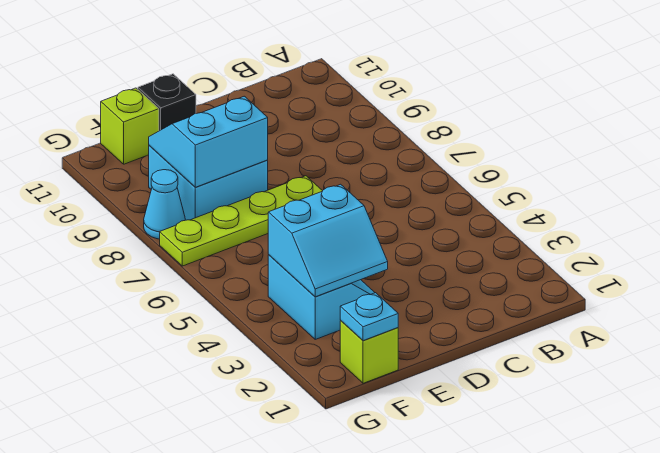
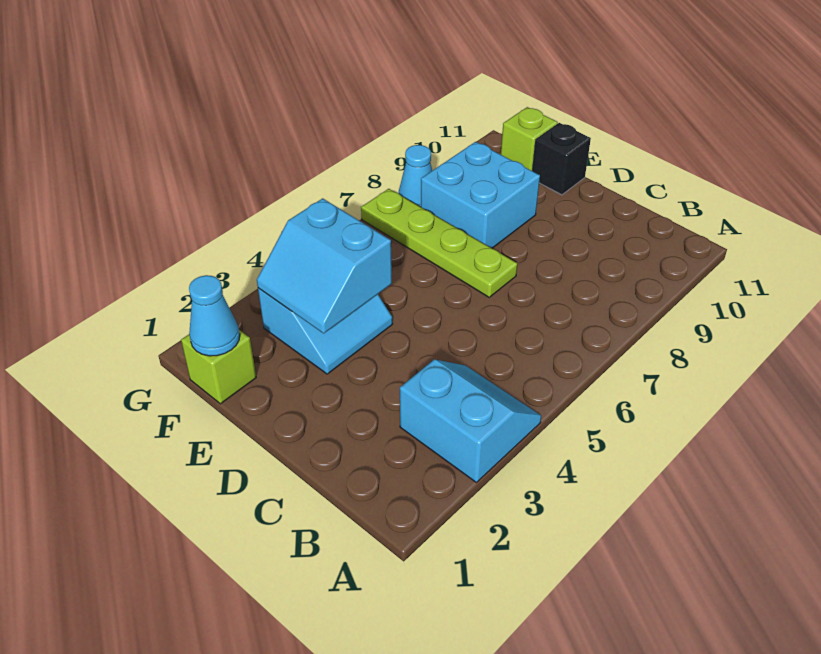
cyan slope E8:F9 level 2 top 8 -> cyan slope A3:B4 level 1 top 3
cyan plate F1 level 2 -> cyan cone F1 level 2

